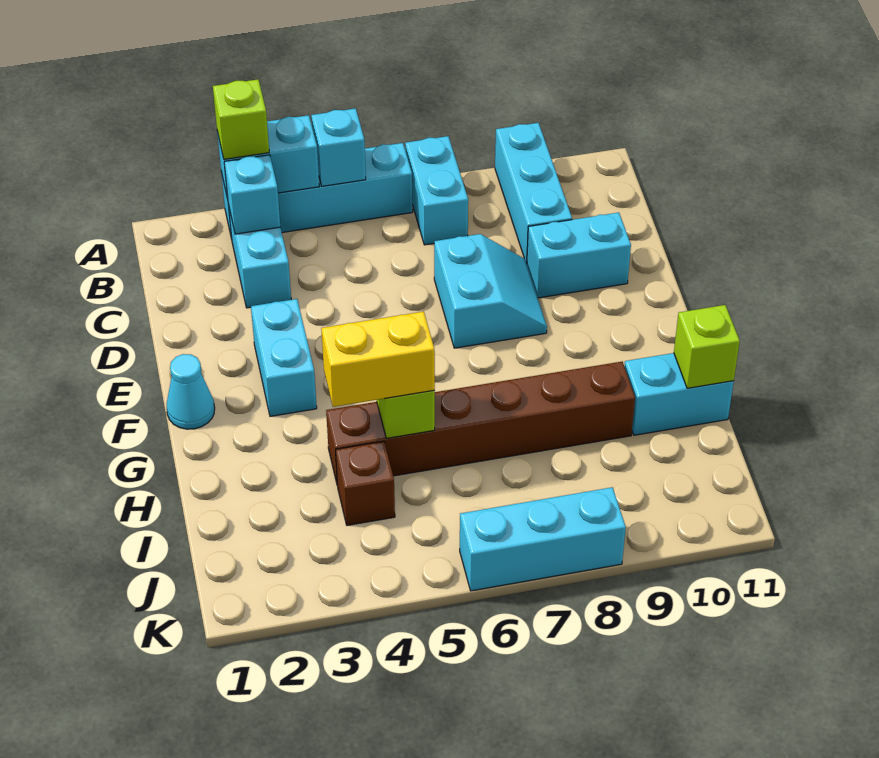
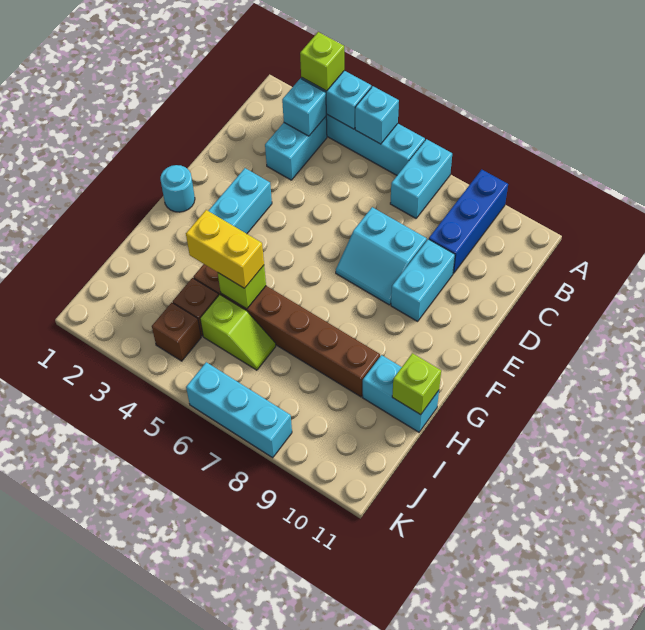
cyan brick A9:C9 level 1 -> blue brick A9:C9 level 1
cyan slope D7:E8 level 1 top 7 -> cyan slope D7:E8 level 1 top D
cyan brick D9:D10 level 1 -> cyan brick D9:E9 level 1
cyan cone F1 level 1 -> cyan round brick F1 level 1
none -> lime slope I5:I6 level 1 top 5
none -> brown brick J4 level 1

